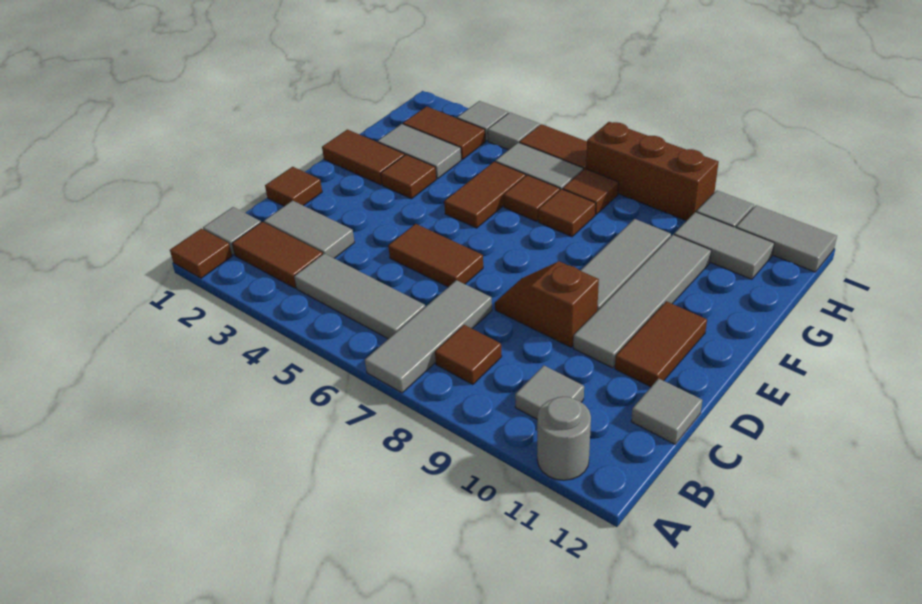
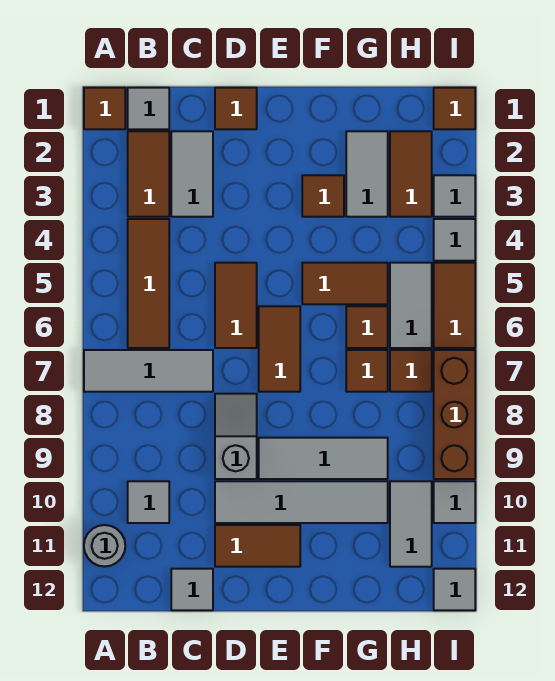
grey tile B4:B6 level 1 -> brown tile B4:B6 level 1
brown tile B8 level 1 -> brown tile I1 level 1
brown slope D8:D9 level 1 top 9 -> grey slope D8:D9 level 1 top 9
brown tile F1:F2 level 1 -> brown tile E6:E7 level 1
grey tile I11:I12 level 1 -> grey tile I12 level 1

